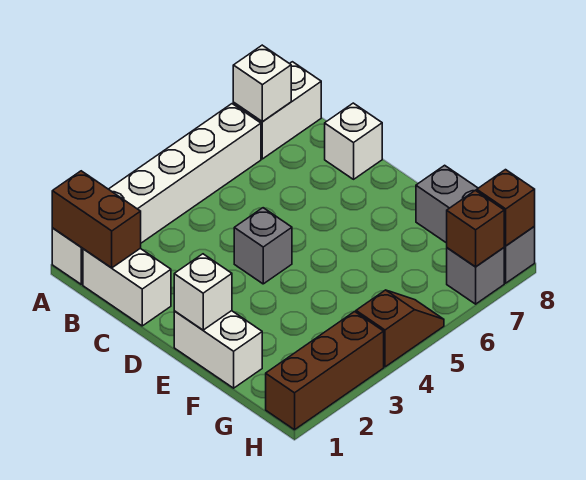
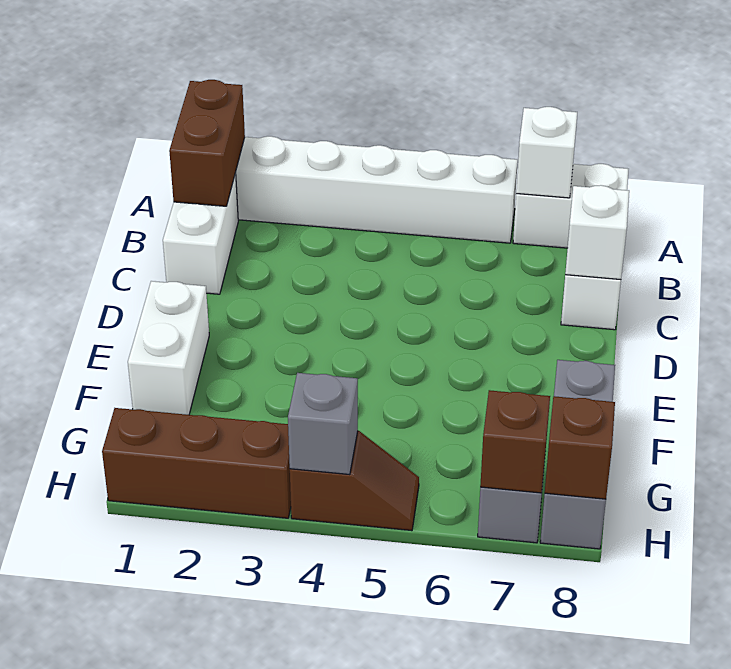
grey brick D4 level 1 -> grey brick H4 level 2
white brick E1 level 2 -> white brick C8 level 2

